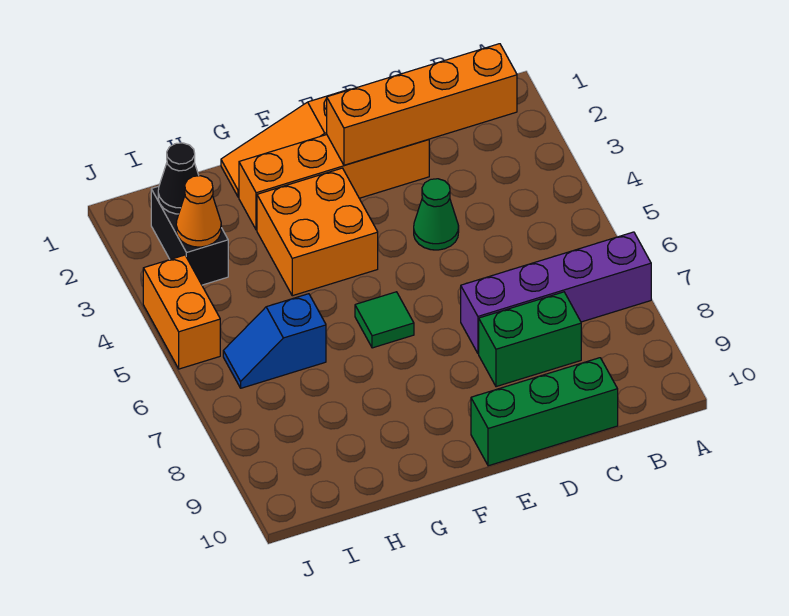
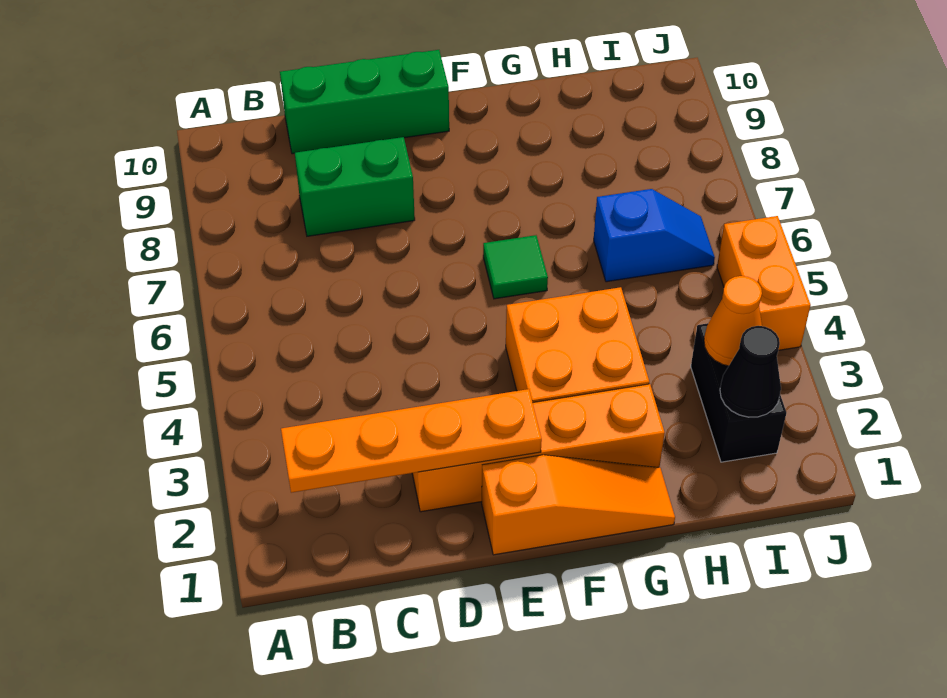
purple brick A7:D7 level 1 -> none
orange brick B2:E2 level 2 -> orange plate B2:E2 level 2
green cone D4 level 1 -> none

